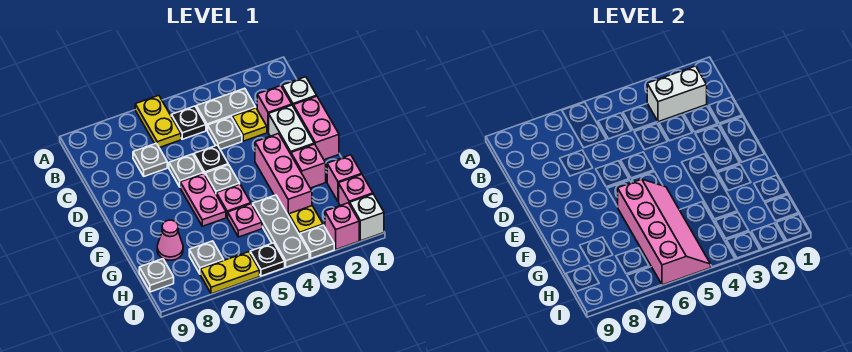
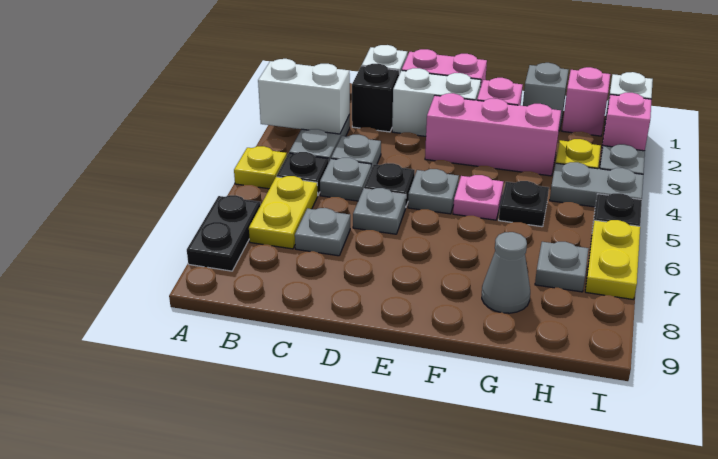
yellow plate A6:B6 level 1 -> yellow plate B6:B7 level 1
none -> black plate A7:A8 level 1
white brick B2:B3 level 2 -> white brick A3:B3 level 2
pink brick C2 level 1 -> black brick C2 level 1
yellow plate C3 level 1 -> yellow plate A5 level 1
pink plate E6:F6 level 1 -> none
pink slope F5:I6 level 2 top 6 -> none
pink brick G1 level 1 -> grey brick G1 level 1
grey plate G4:I4 level 1 -> grey plate H4:I4 level 1
pink plate G5 level 1 -> black plate G5 level 1
pink cone G8 level 1 -> grey cone G8 level 1
grey plate H9 level 1 -> grey plate C5 level 1

